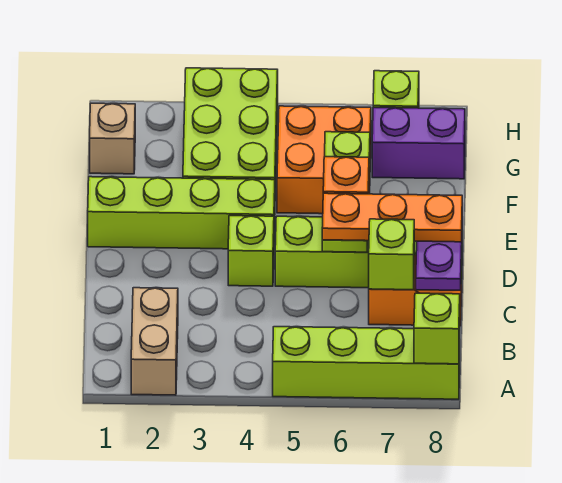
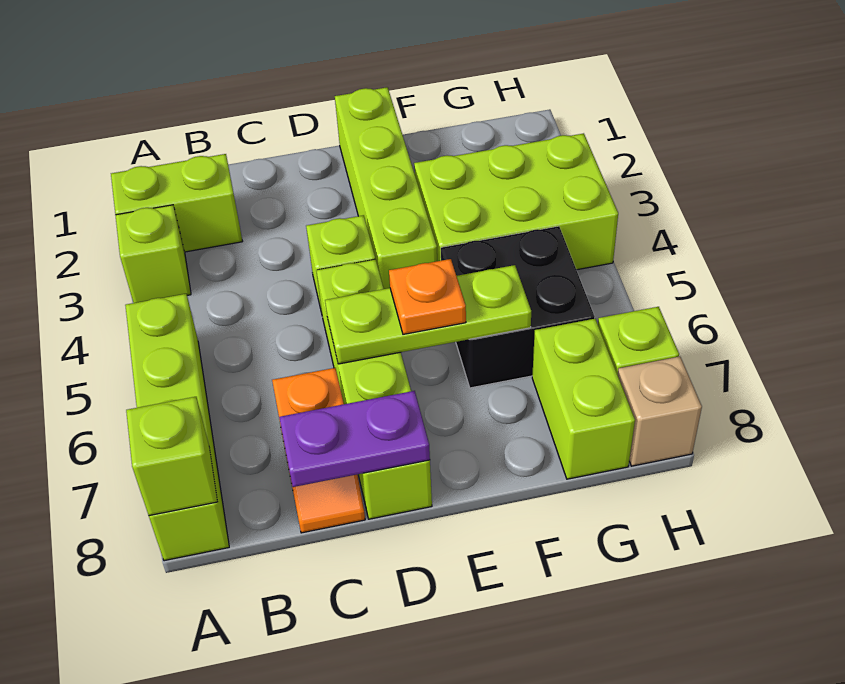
tan brick A2:B2 level 1 -> lime brick A2:B2 level 1
lime brick C7 level 2 -> lime brick A3 level 1
orange plate D6:D8 level 3 -> none
orange brick F5:G6 level 1 -> black brick F5:G6 level 1
tan brick G1 level 1 -> tan brick H8 level 1
purple brick G7:G8 level 1 -> lime brick G7:G8 level 1

